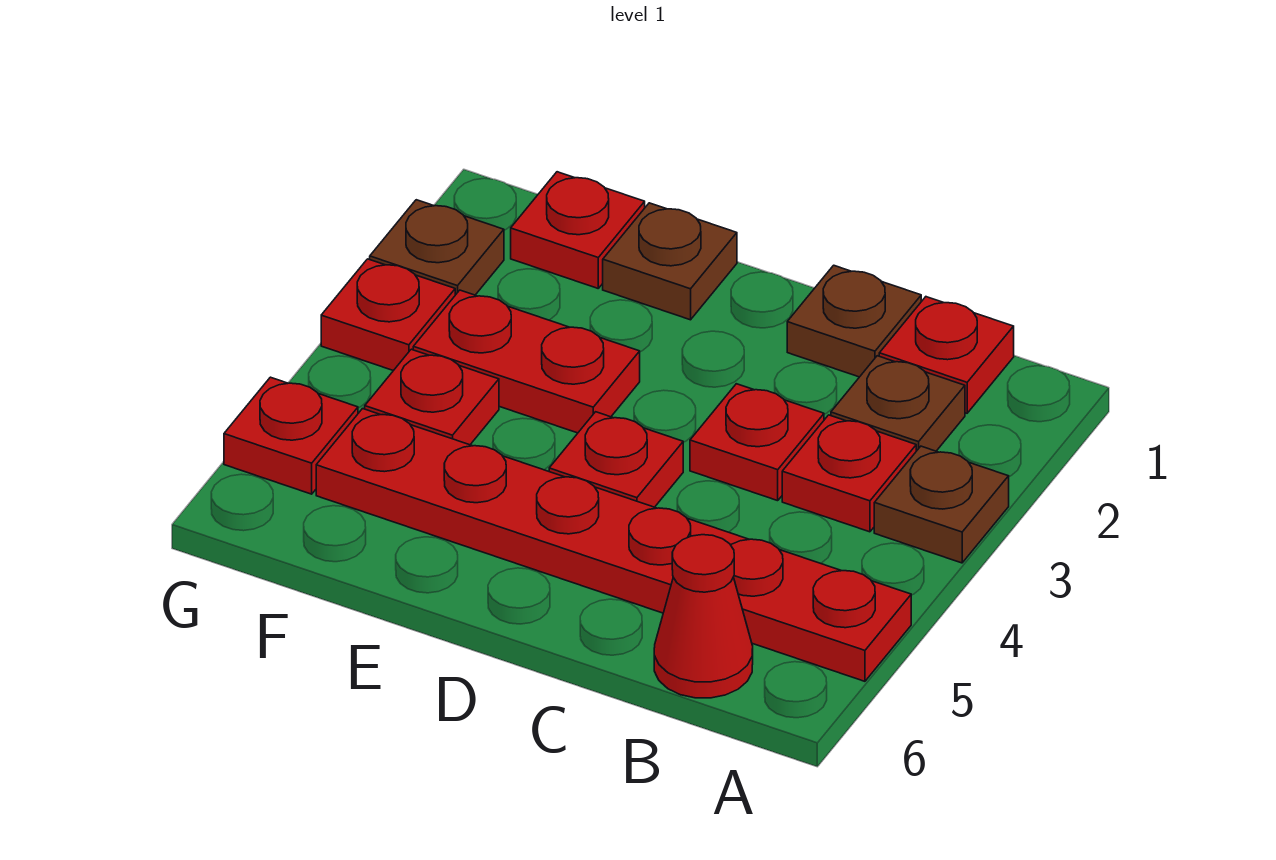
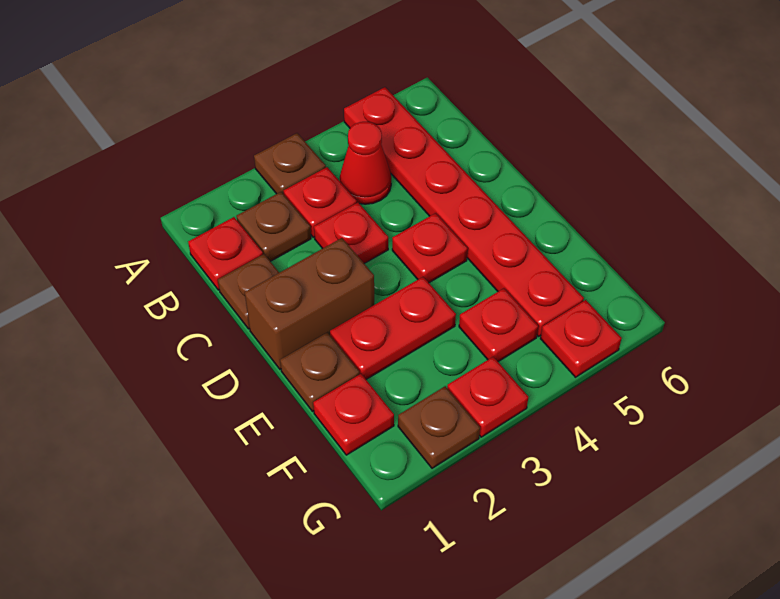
red cone B6 level 1 -> red cone B4 level 1
none -> brown brick D1:D2 level 1
red plate E3:F3 level 1 -> red plate E2:E3 level 1

